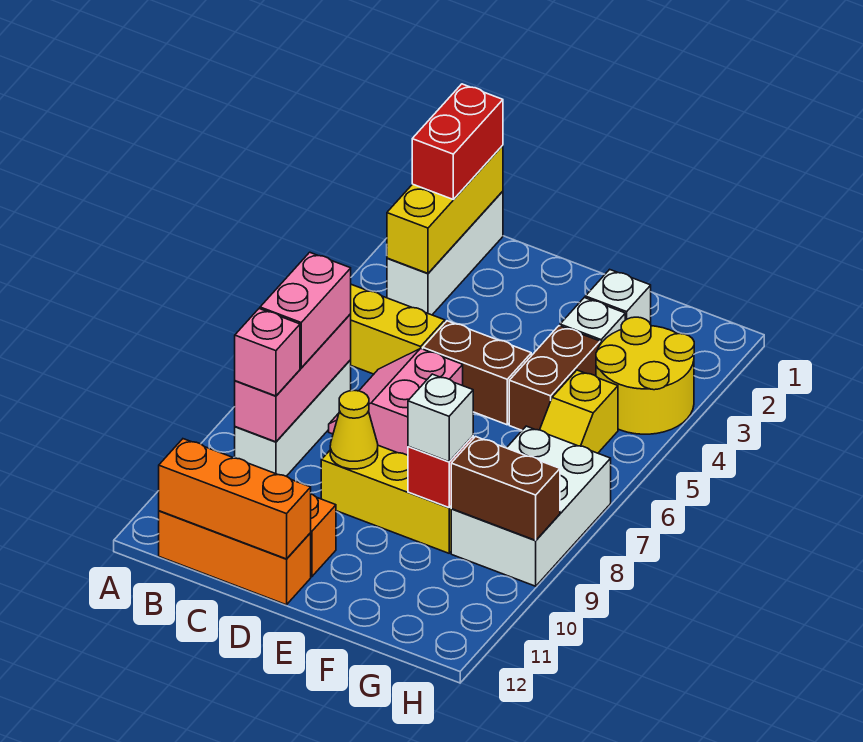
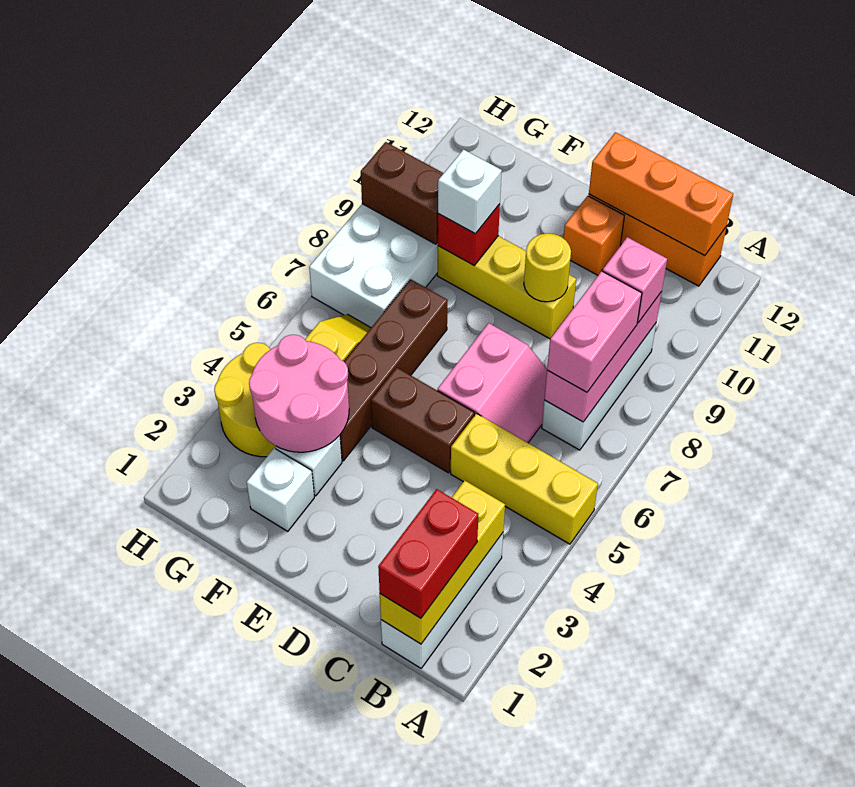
yellow cone D9 level 2 -> yellow round brick D9 level 2
none -> pink round brick F3:G4 level 2
brown brick F4:F5 level 1 -> brown brick F4:F7 level 1

